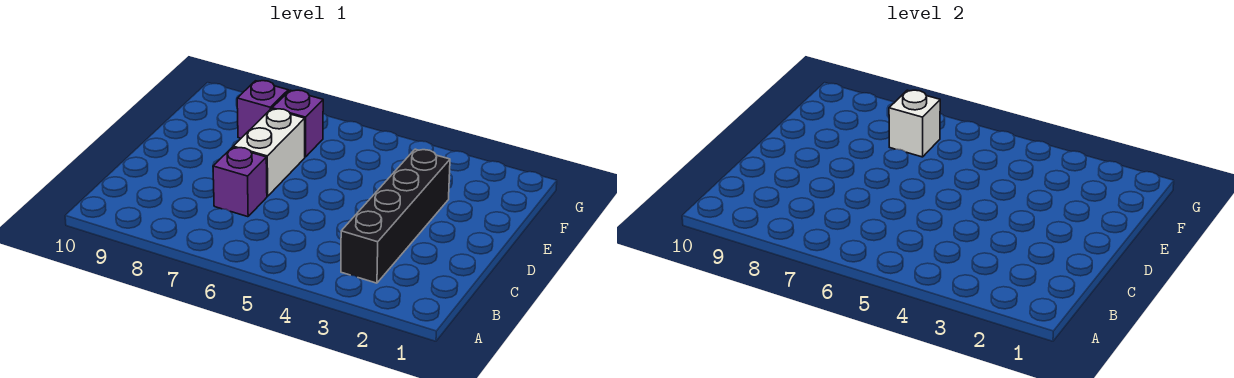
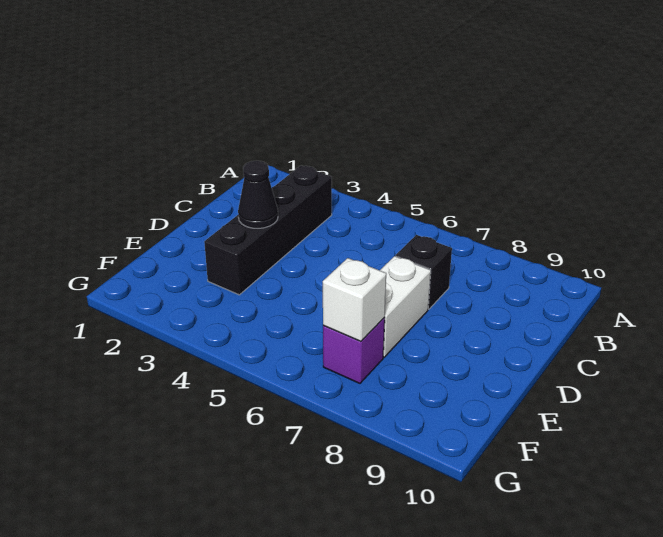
purple brick C7 level 1 -> black brick C7 level 1
none -> black cone D3 level 2
purple brick F8 level 1 -> none

